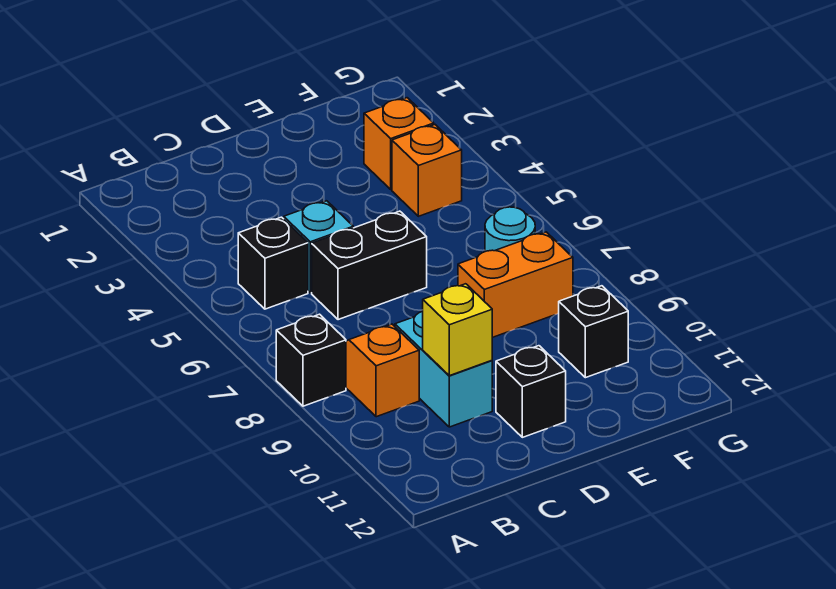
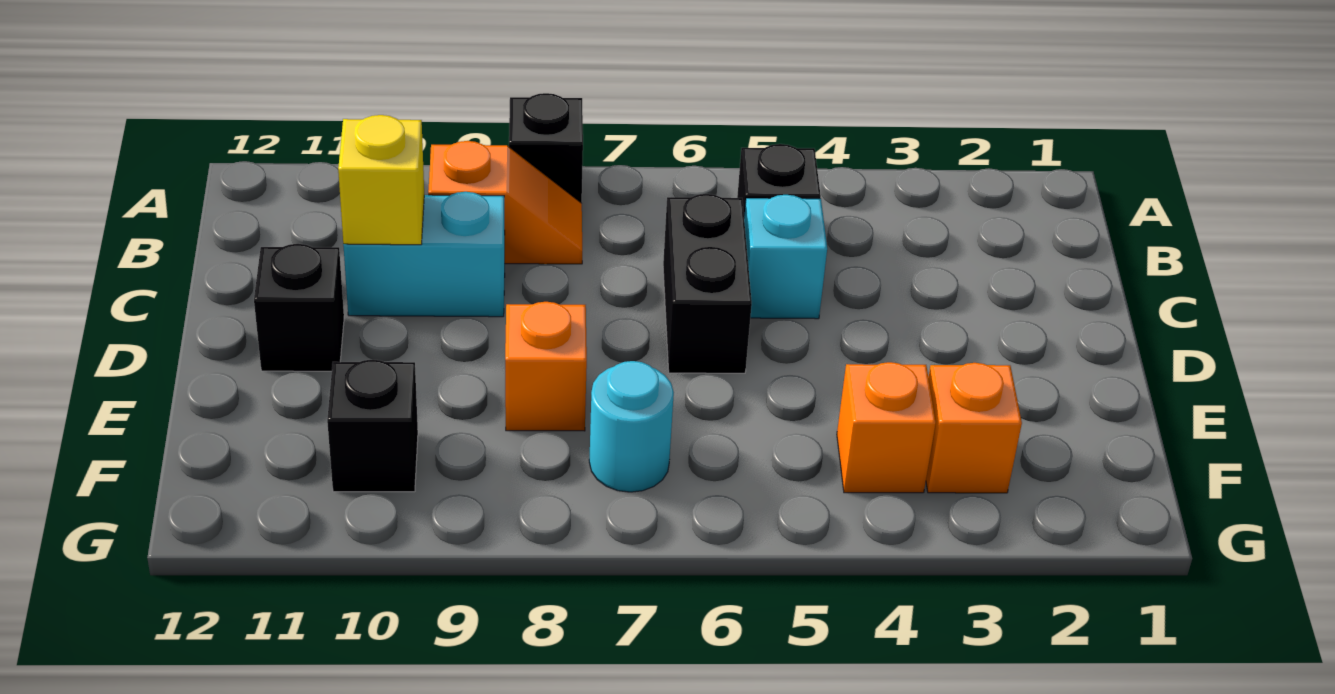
orange brick E8:F8 level 1 -> orange brick E8 level 1

